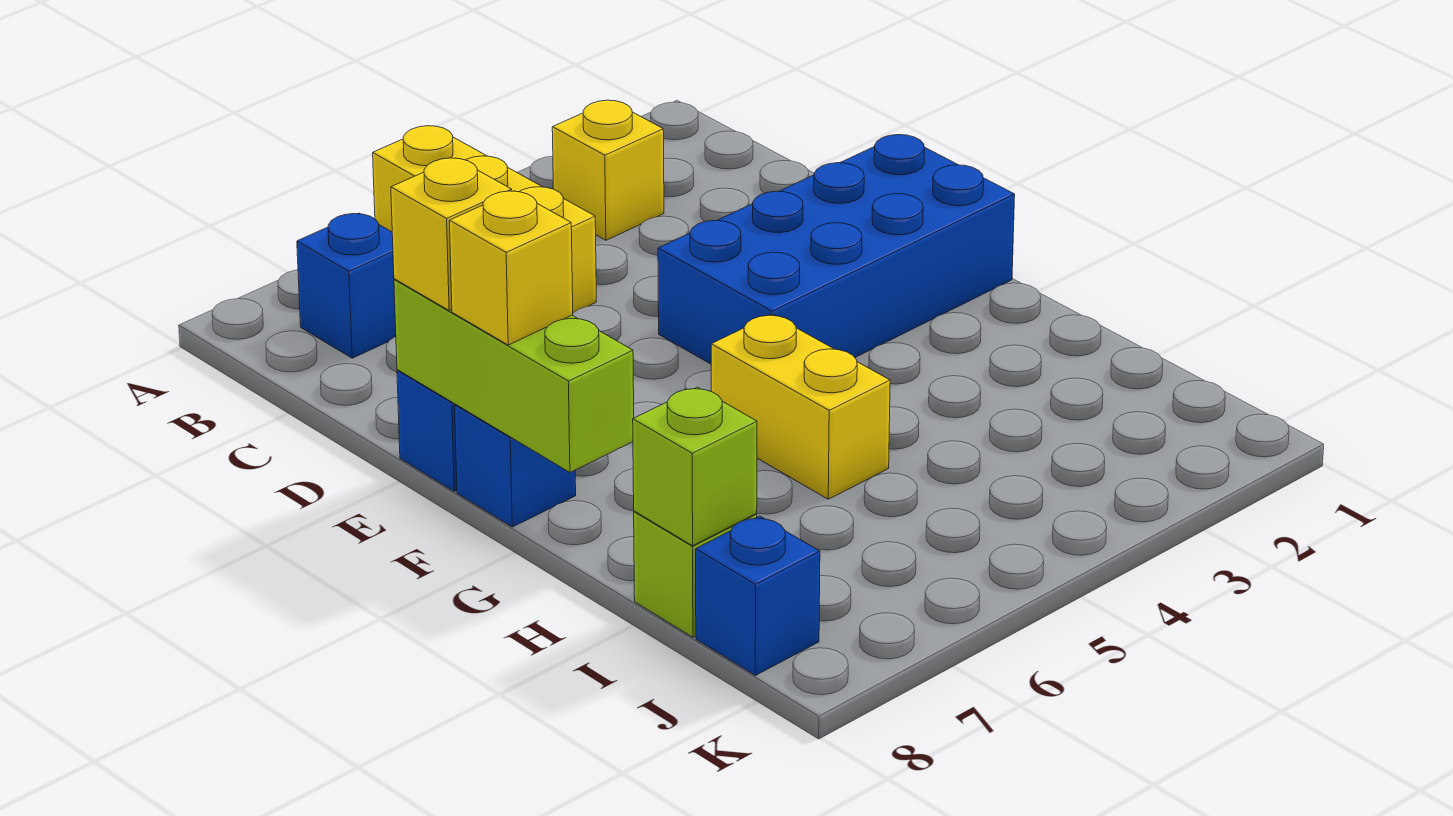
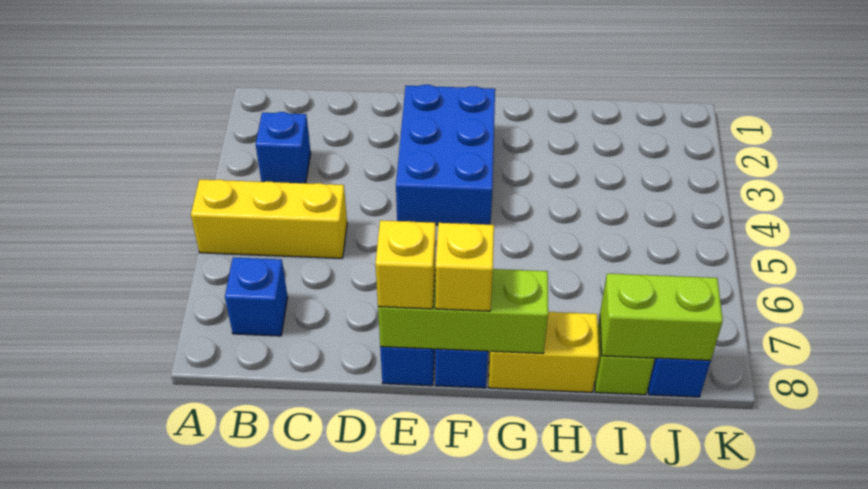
yellow brick B3 level 1 -> blue brick B3 level 1
blue brick E1:F4 level 1 -> blue brick E2:F4 level 1
yellow brick G5:H5 level 1 -> yellow brick G8:H8 level 1
lime brick I8 level 2 -> lime brick I8:J8 level 2

